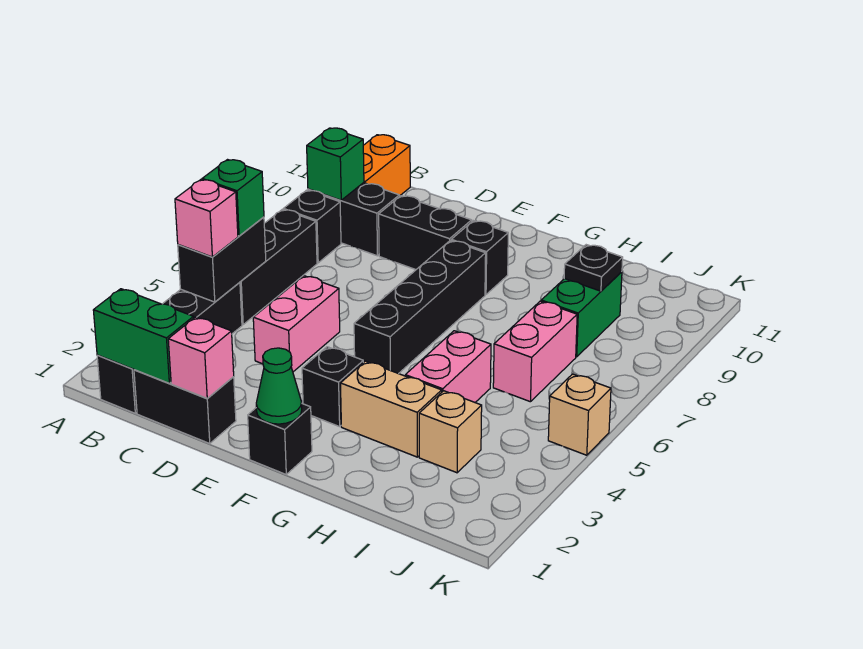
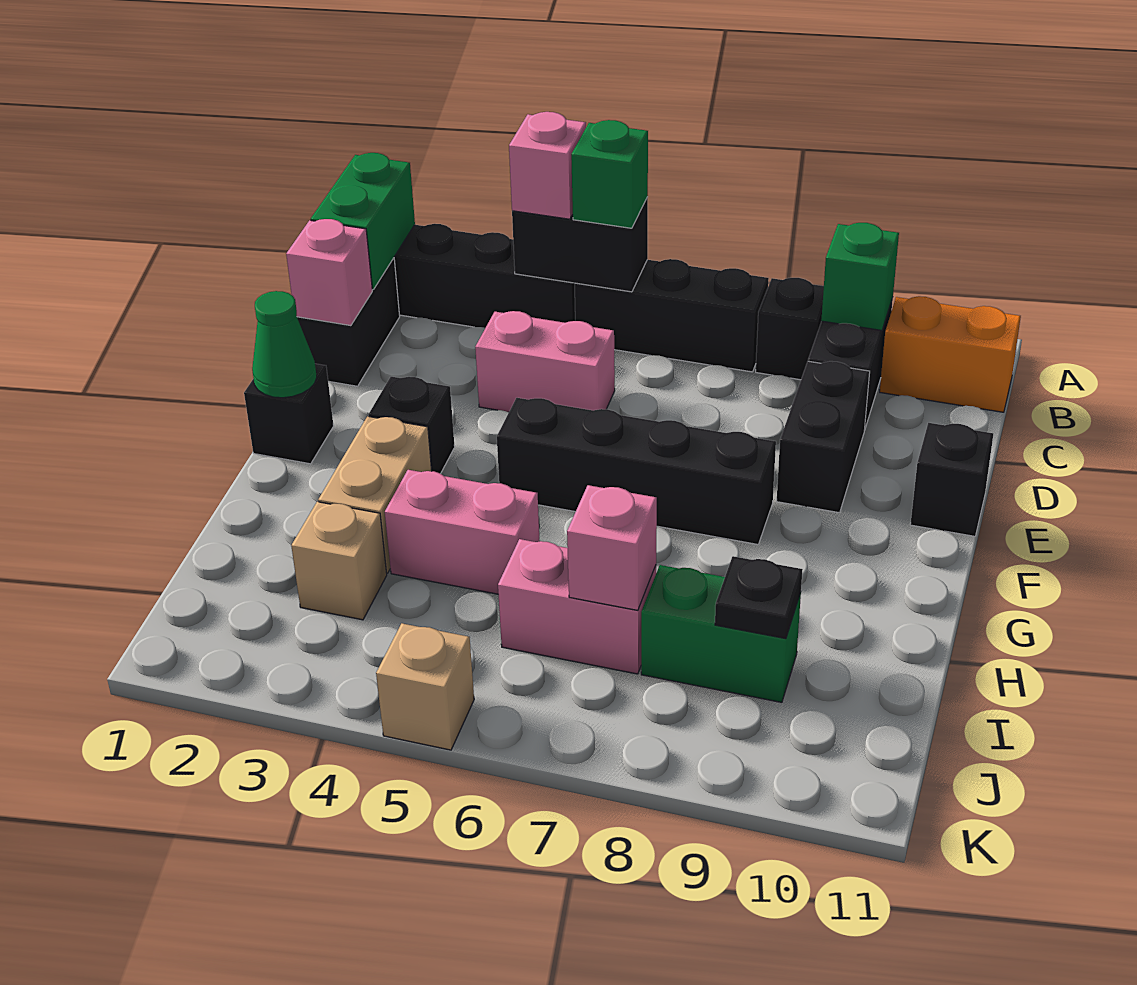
black brick F9 level 1 -> black brick E11 level 1
none -> pink brick I7 level 2

